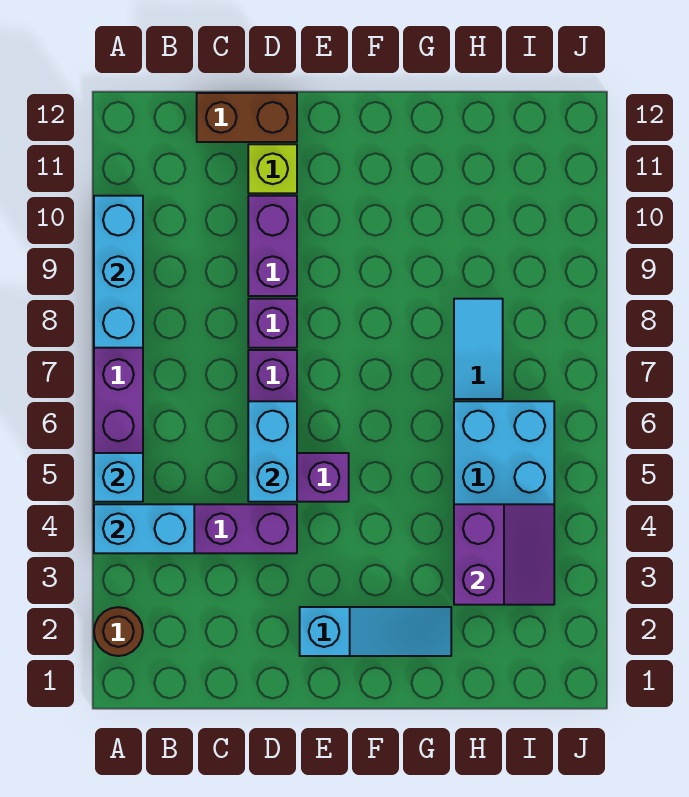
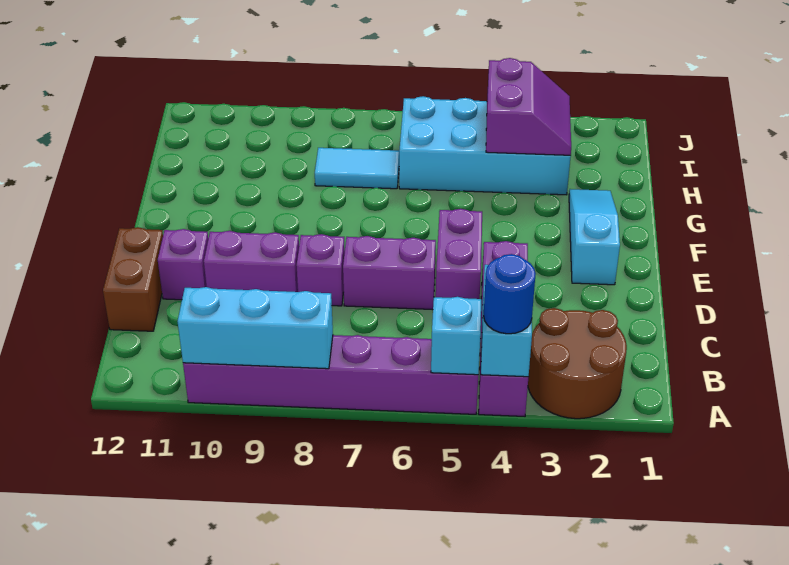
brown round brick A2 level 1 -> brown round brick A2:B3 level 1
none -> blue round brick A4 level 3
cyan brick D5:D6 level 2 -> none
lime brick D11 level 1 -> purple brick D11 level 1
purple slope H3:I4 level 2 top H -> purple slope H3:I4 level 2 top 4

